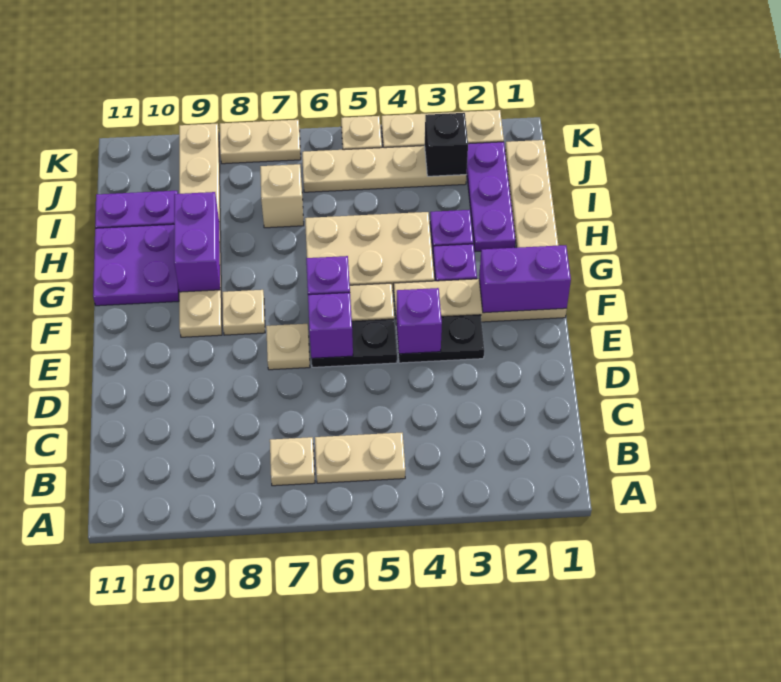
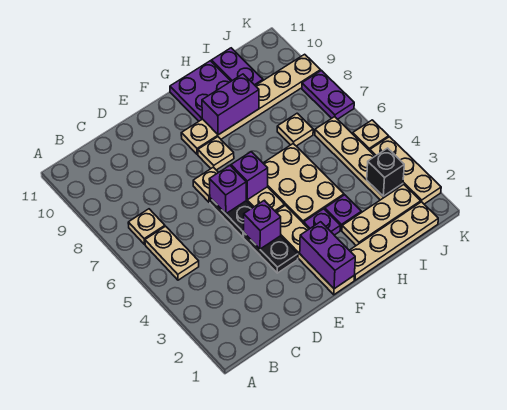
purple plate H2:J2 level 1 -> tan plate H2:J2 level 1
tan brick I7 level 1 -> tan plate I7 level 1
tan plate K7:K8 level 1 -> purple plate K7:K8 level 1

